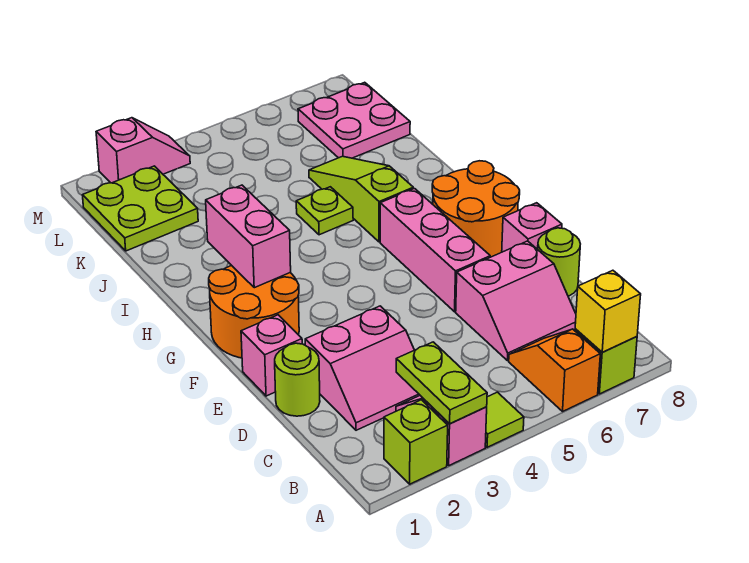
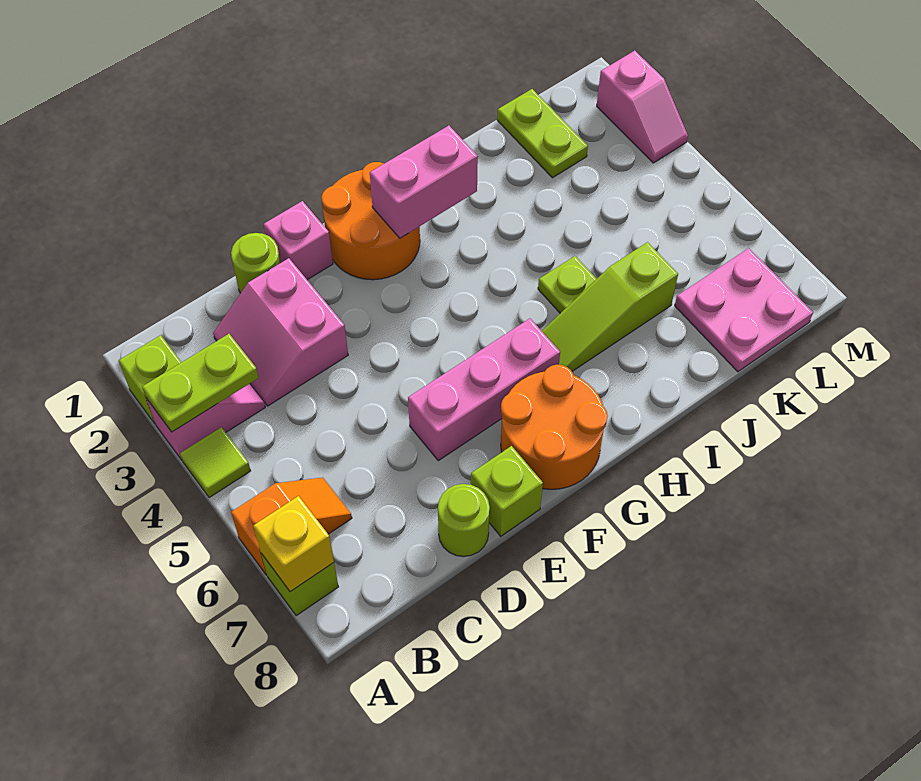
pink slope C6:D7 level 1 top D -> none
pink brick E8 level 1 -> lime brick E8 level 1
lime slope H6:J6 level 1 top H -> lime slope H6:J6 level 1 top J
lime plate K1:L2 level 1 -> lime plate K1:K2 level 1

